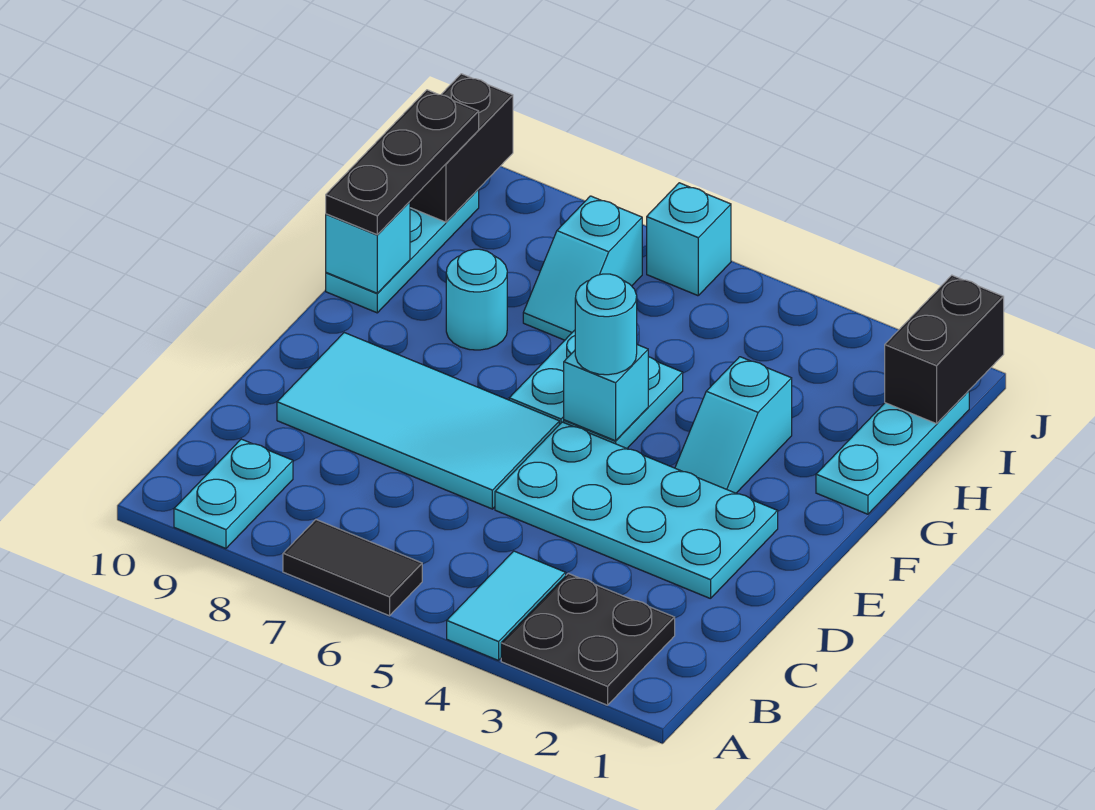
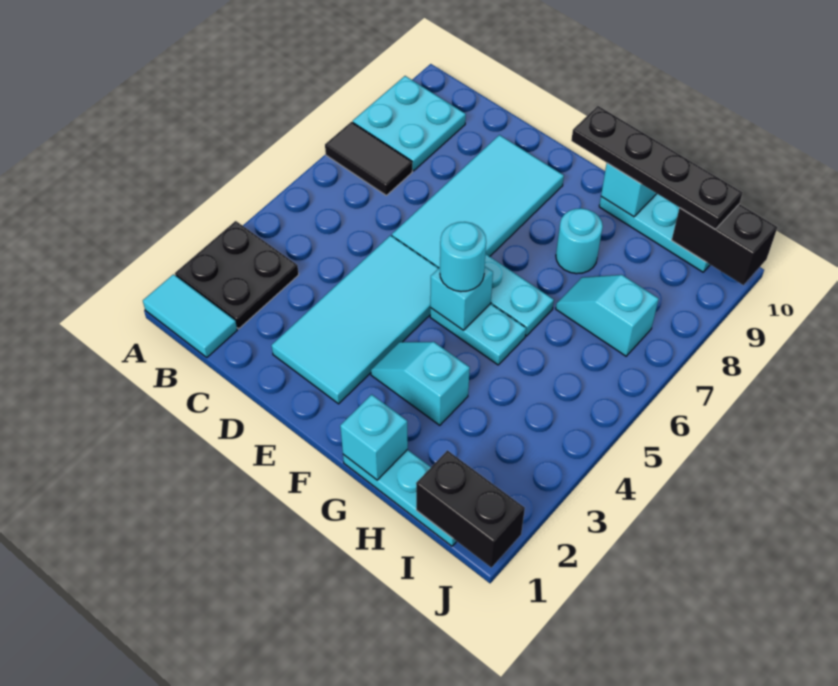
cyan tile A4:B4 level 1 -> cyan tile A1:B1 level 1
black tile A6:A7 level 1 -> black tile A7:B7 level 1
cyan plate A9:B9 level 1 -> cyan plate A8:B9 level 1
cyan plate D2:E5 level 1 -> cyan tile D2:E5 level 1
black plate G10:I10 level 3 -> black plate F10:I10 level 3
cyan brick J6 level 1 -> cyan brick G1 level 2

